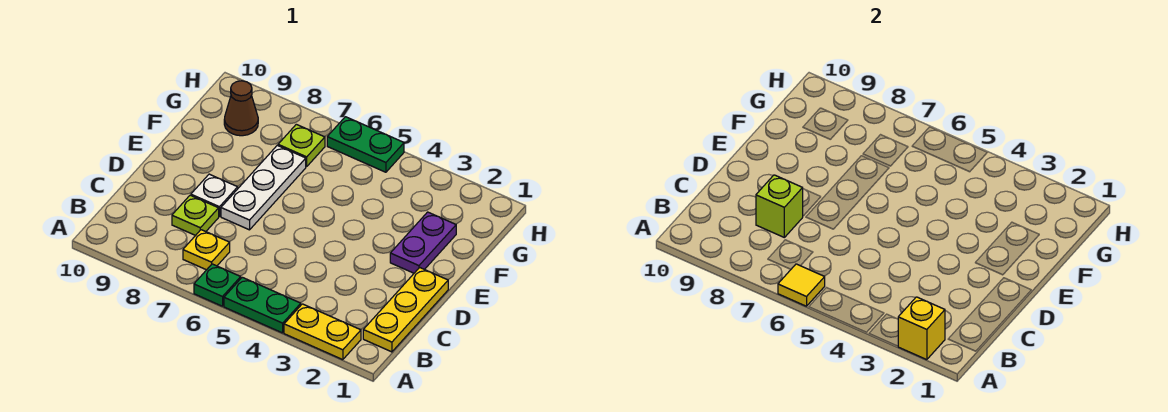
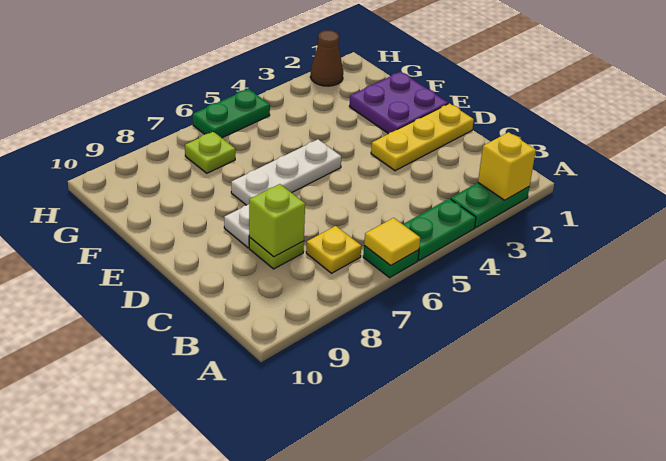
yellow plate A2:A3 level 1 -> green plate A2:A3 level 1
yellow plate B1:D1 level 1 -> yellow plate D1:D3 level 1
white plate D7:F7 level 1 -> white plate E5:E7 level 1
purple plate E2:F2 level 1 -> purple plate E1:F2 level 1
brown cone G9 level 1 -> brown cone H2 level 1

